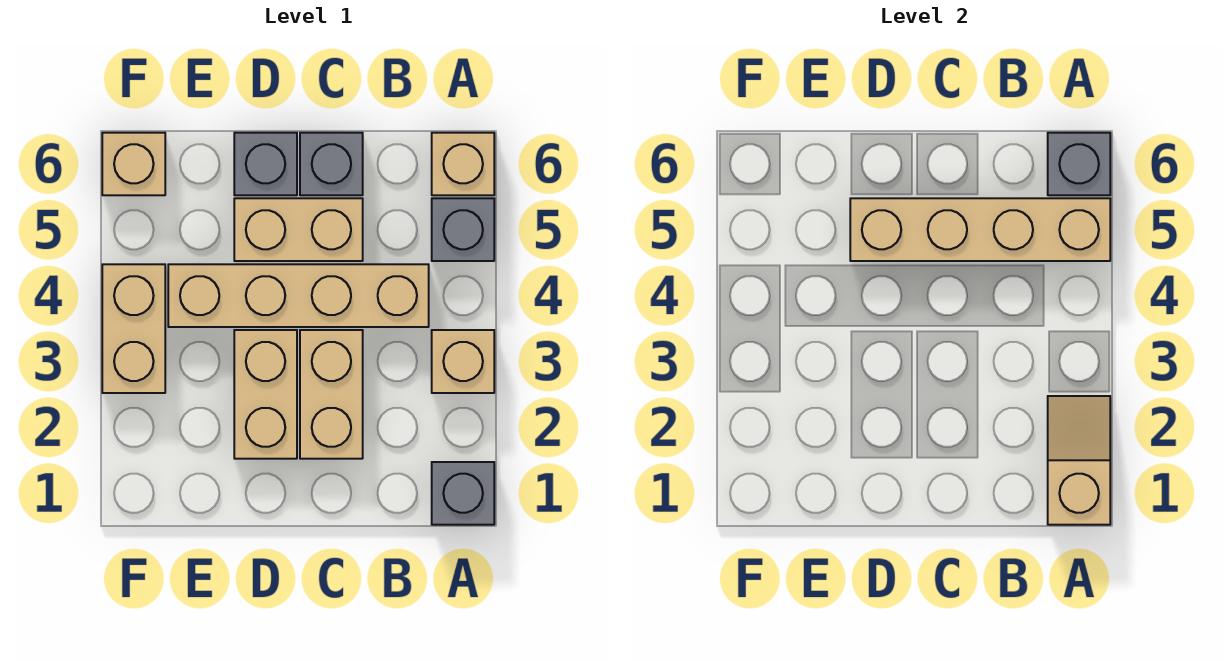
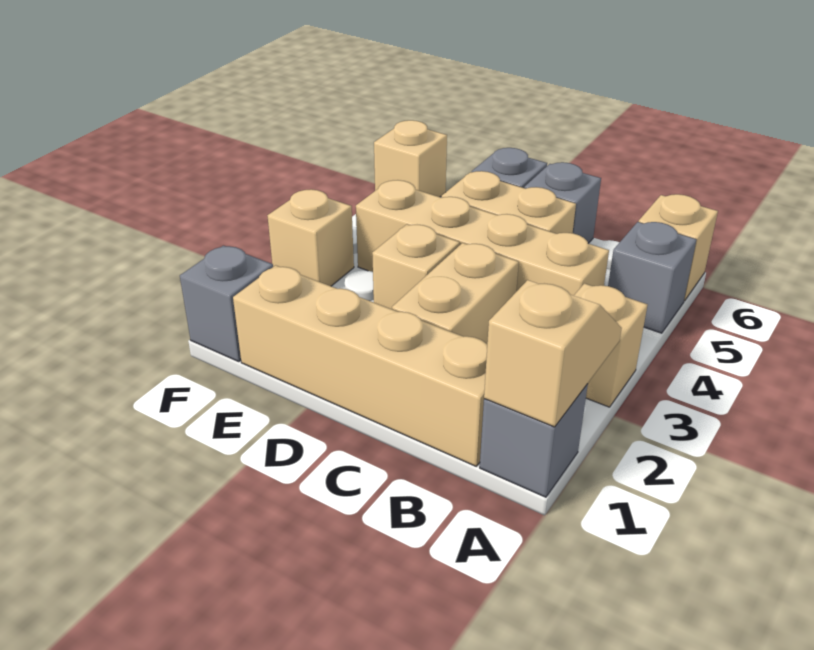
tan brick A5:D5 level 2 -> tan brick B1:E1 level 1
grey brick A6 level 2 -> grey brick F1 level 1
tan brick D2:D3 level 1 -> tan brick D3 level 1
tan brick F3:F4 level 1 -> tan brick F3 level 1

